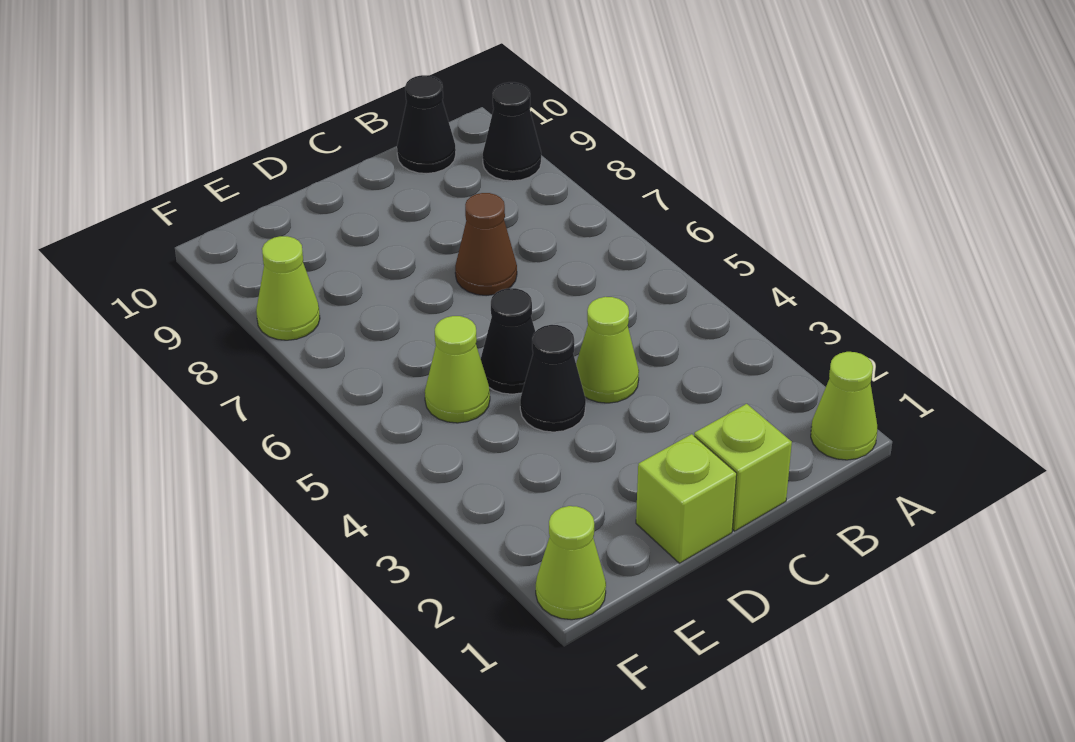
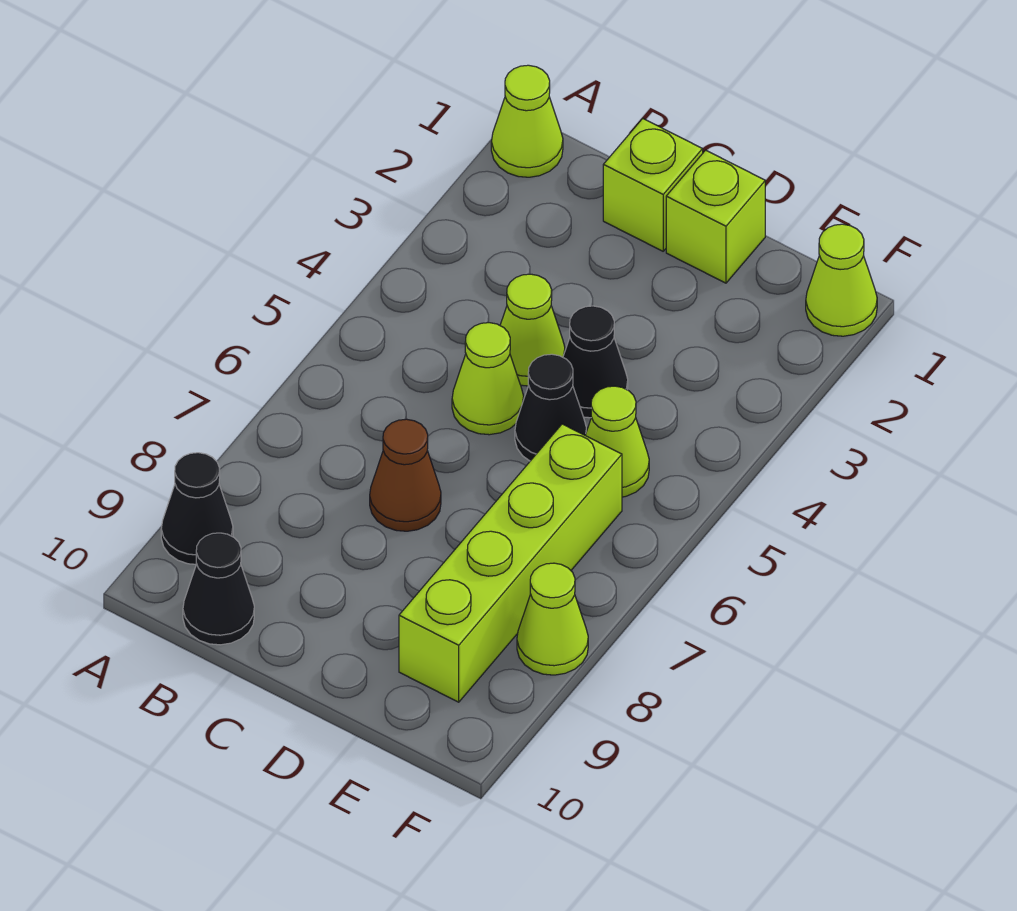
none -> lime cone C5 level 1
none -> lime brick E6:E9 level 1

